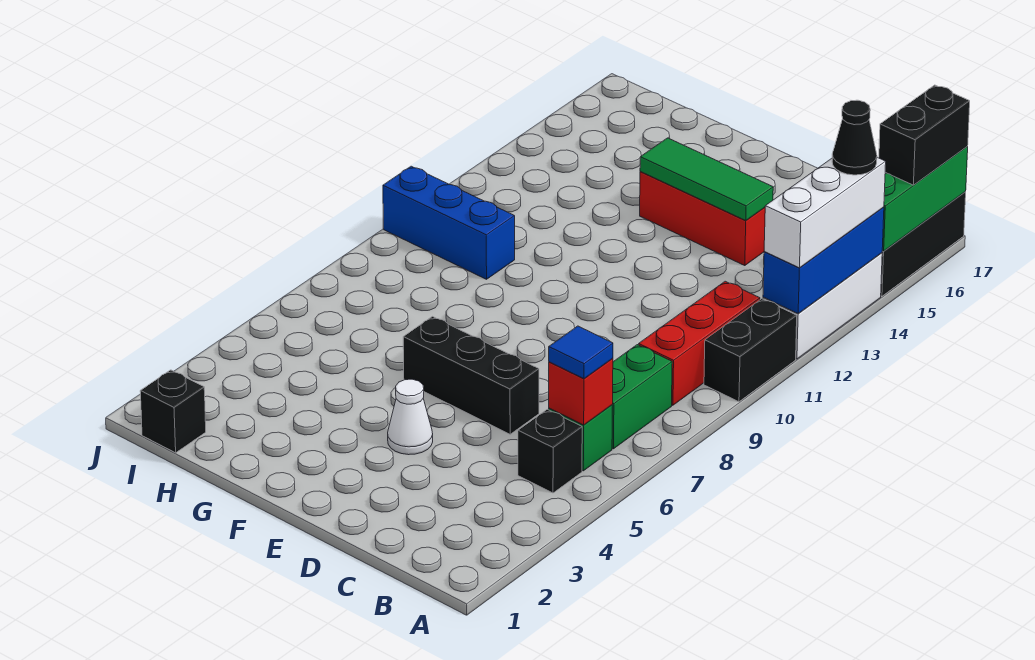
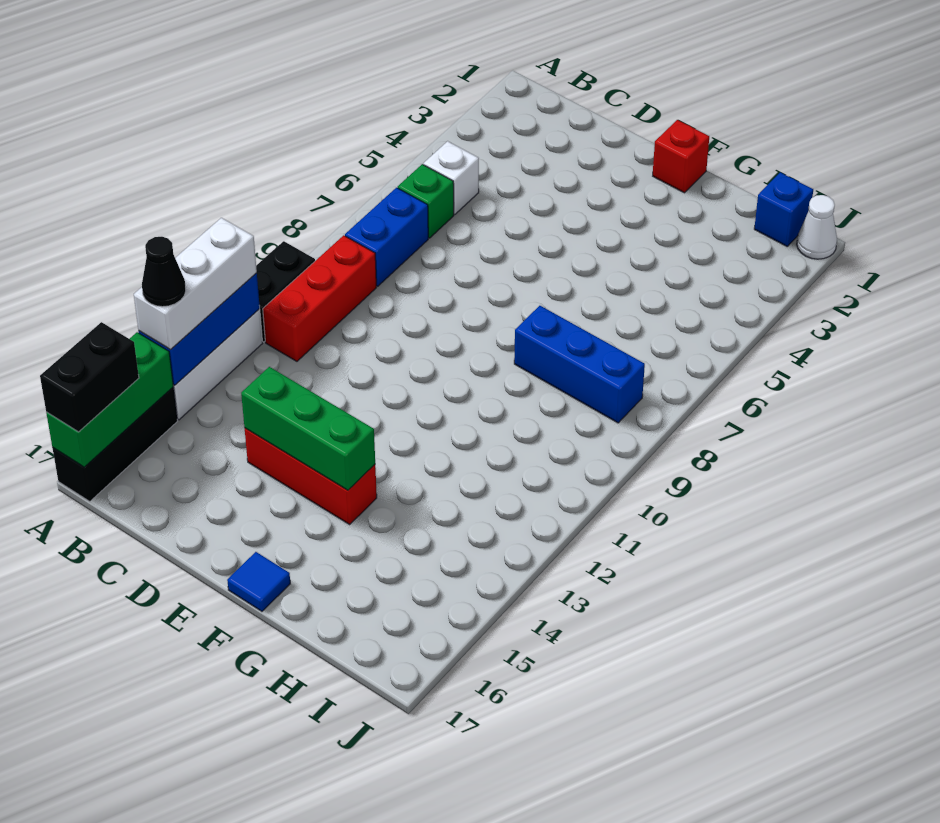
black brick B5 level 1 -> white brick B5 level 1
red brick B6 level 2 -> red brick F1 level 1
blue tile B6 level 3 -> blue tile F17 level 1
green brick B7:B8 level 1 -> blue brick B7:B8 level 1
black brick D6:F6 level 1 -> none
green tile D14:F14 level 2 -> green brick D14:F14 level 2
white cone E4 level 1 -> white cone J1 level 1
blue brick H10:J10 level 1 -> blue brick G8:I8 level 1
black brick I1 level 1 -> blue brick I1 level 1

